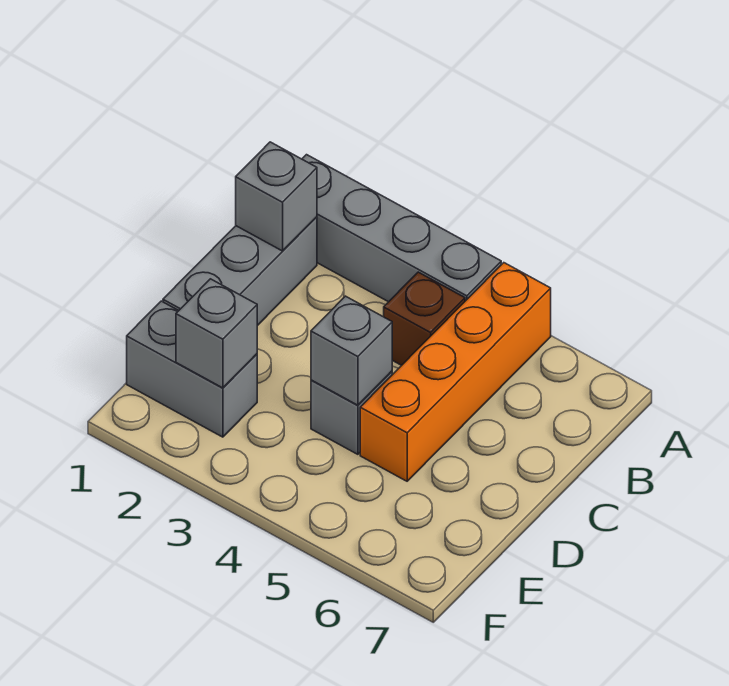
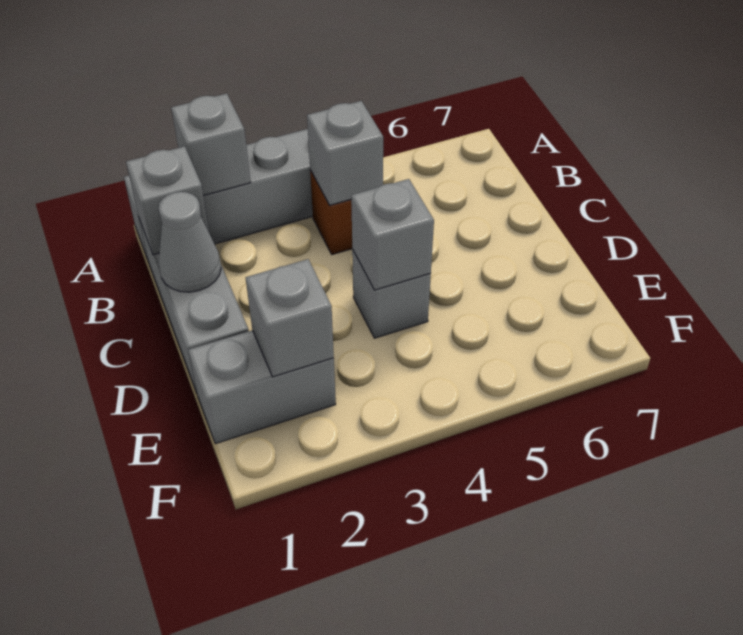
none -> grey brick A2 level 2
orange brick A5:D5 level 1 -> none
none -> grey brick B4 level 2
none -> grey cone C1 level 2

